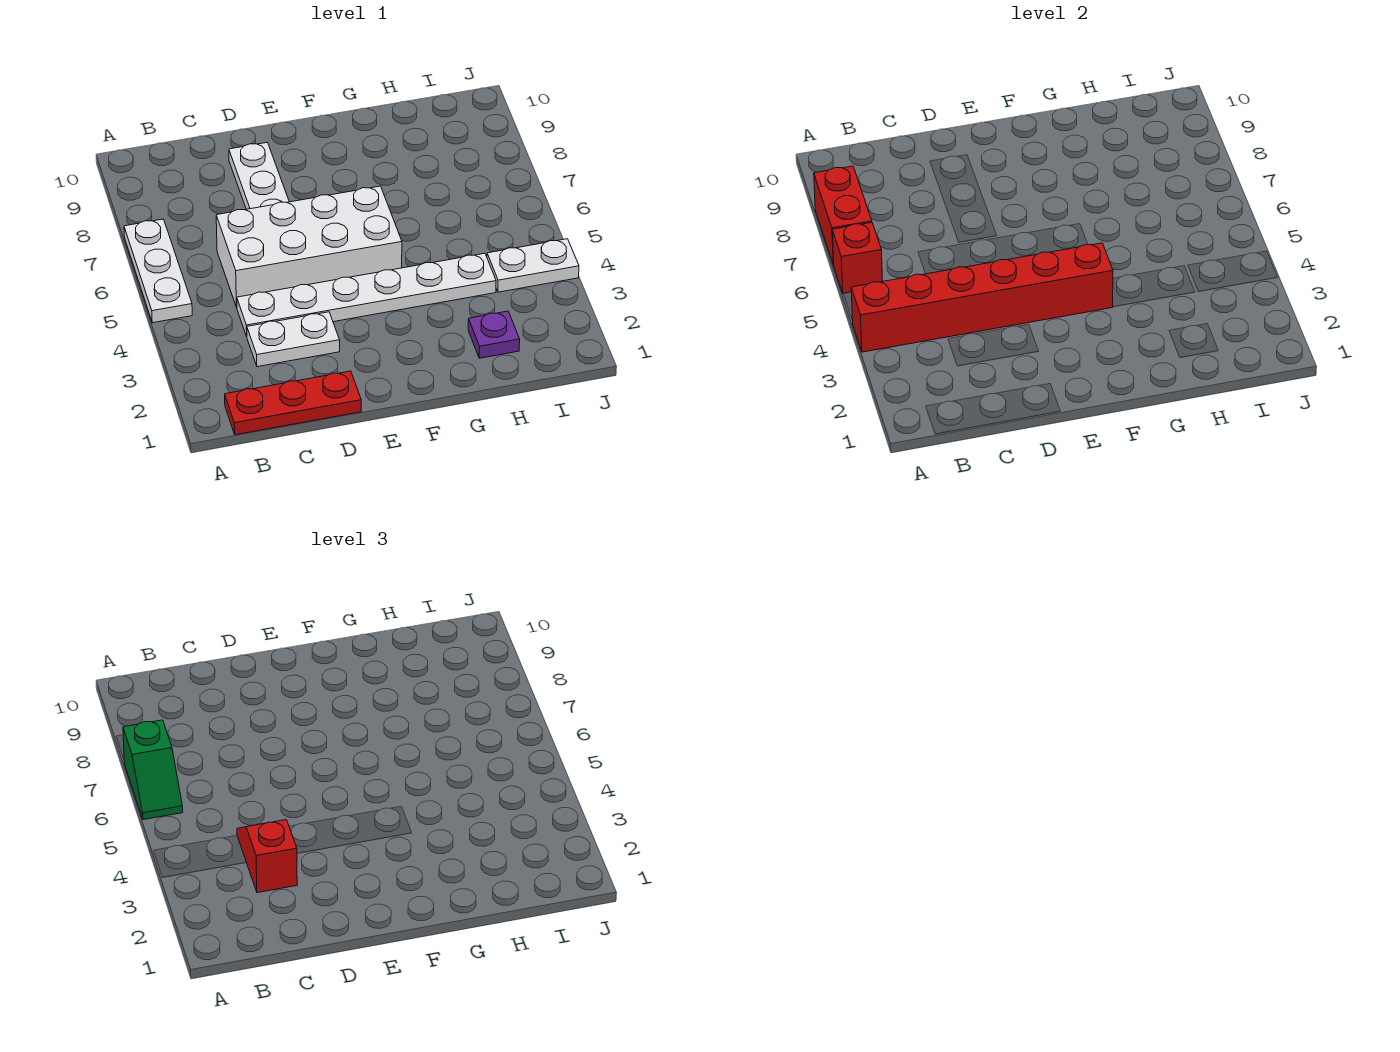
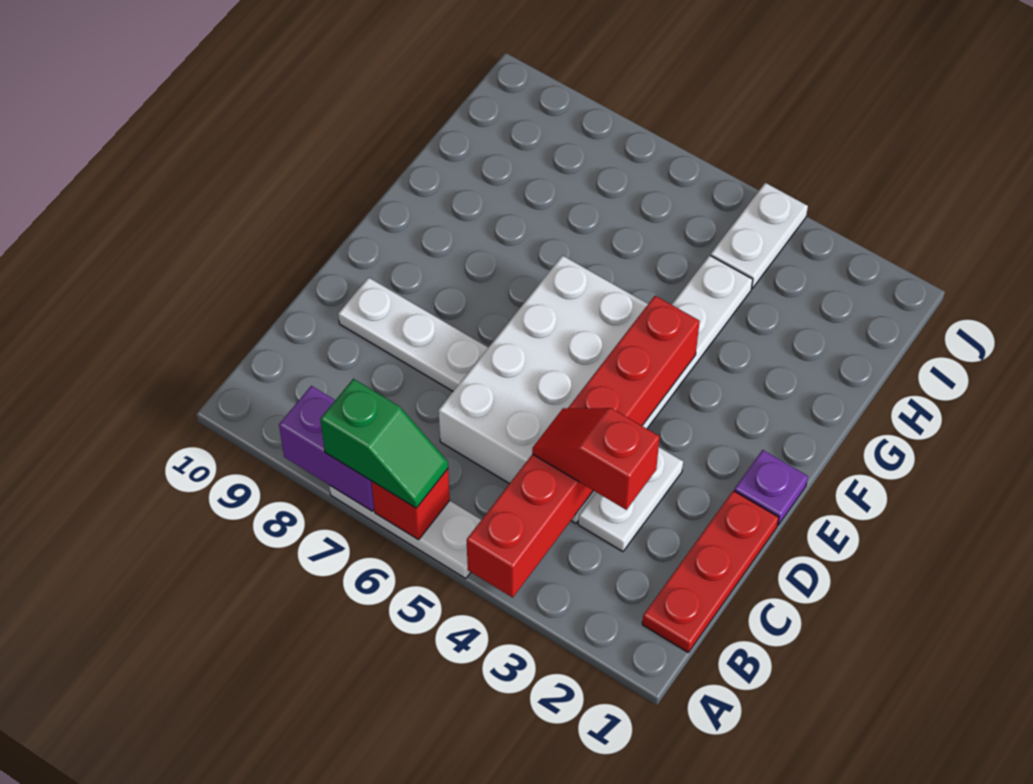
red brick A7:A8 level 2 -> purple brick A7:A8 level 2
purple plate H2 level 1 -> purple plate E1 level 1

